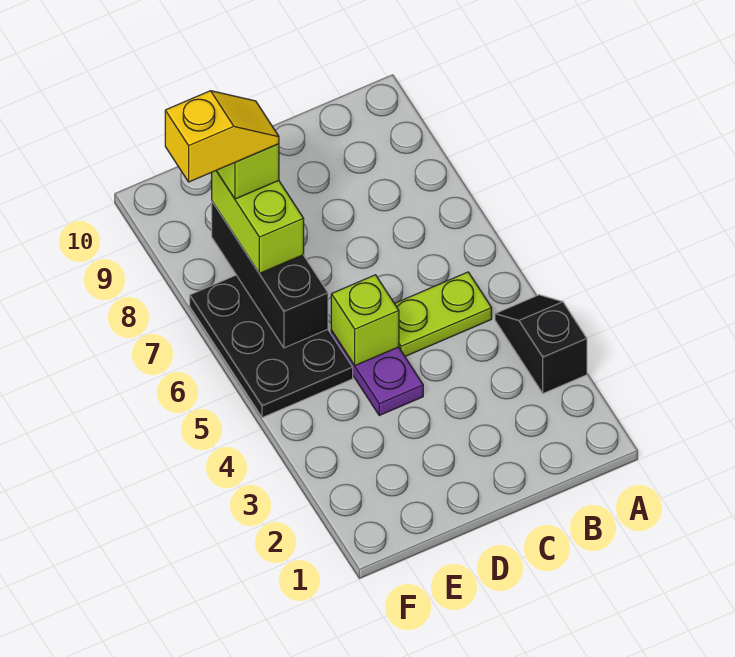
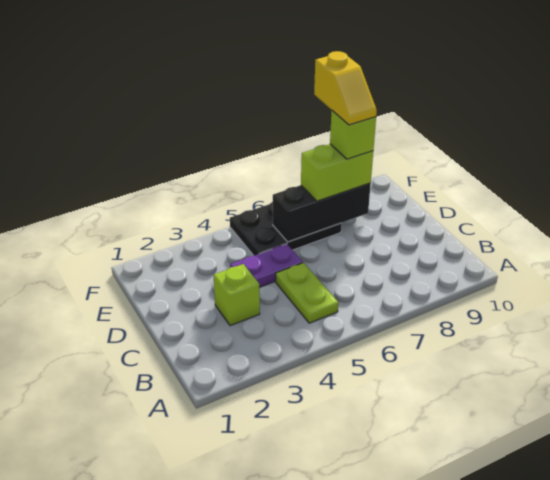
black slope A3:A4 level 1 top 3 -> none
lime brick D5 level 2 -> lime brick C3 level 1

